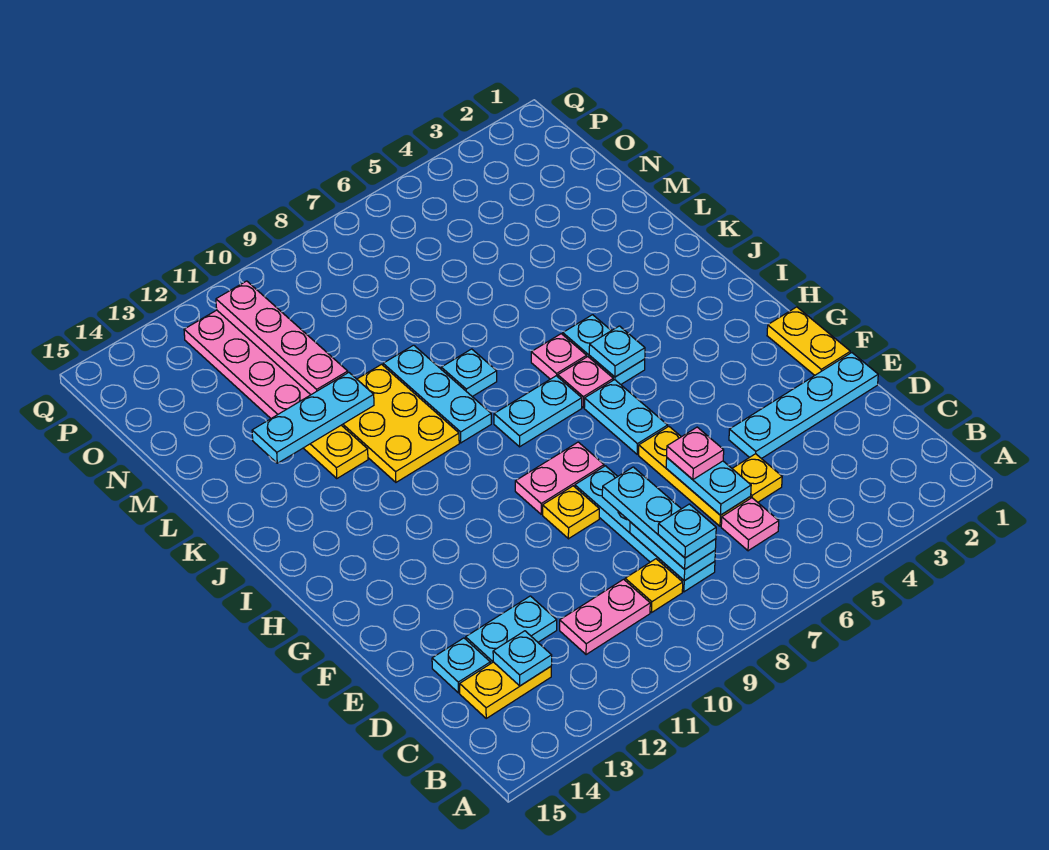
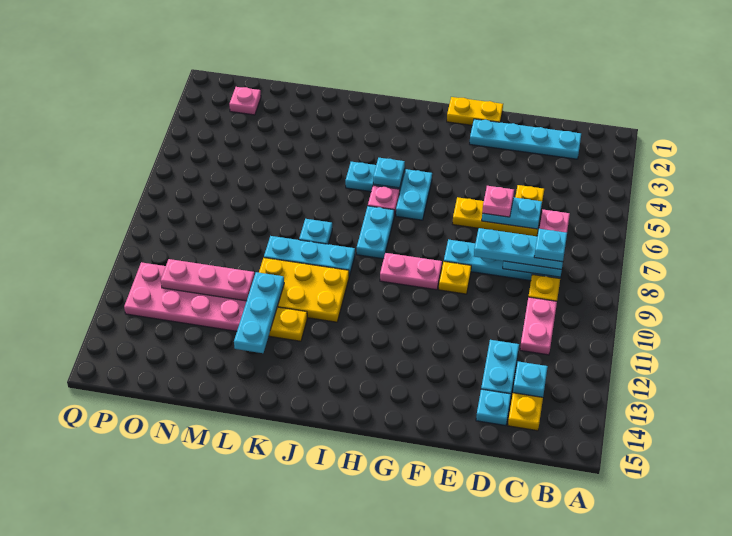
cyan plate E1:E4 level 1 -> cyan plate C2:F2 level 1
cyan plate G6:H6 level 1 -> cyan plate H5:H6 level 1
pink plate G8:G9 level 1 -> pink plate G9:H9 level 1
pink plate J6 level 1 -> pink plate O2 level 1
pink plate M11:P11 level 2 -> pink plate M11:O11 level 2

